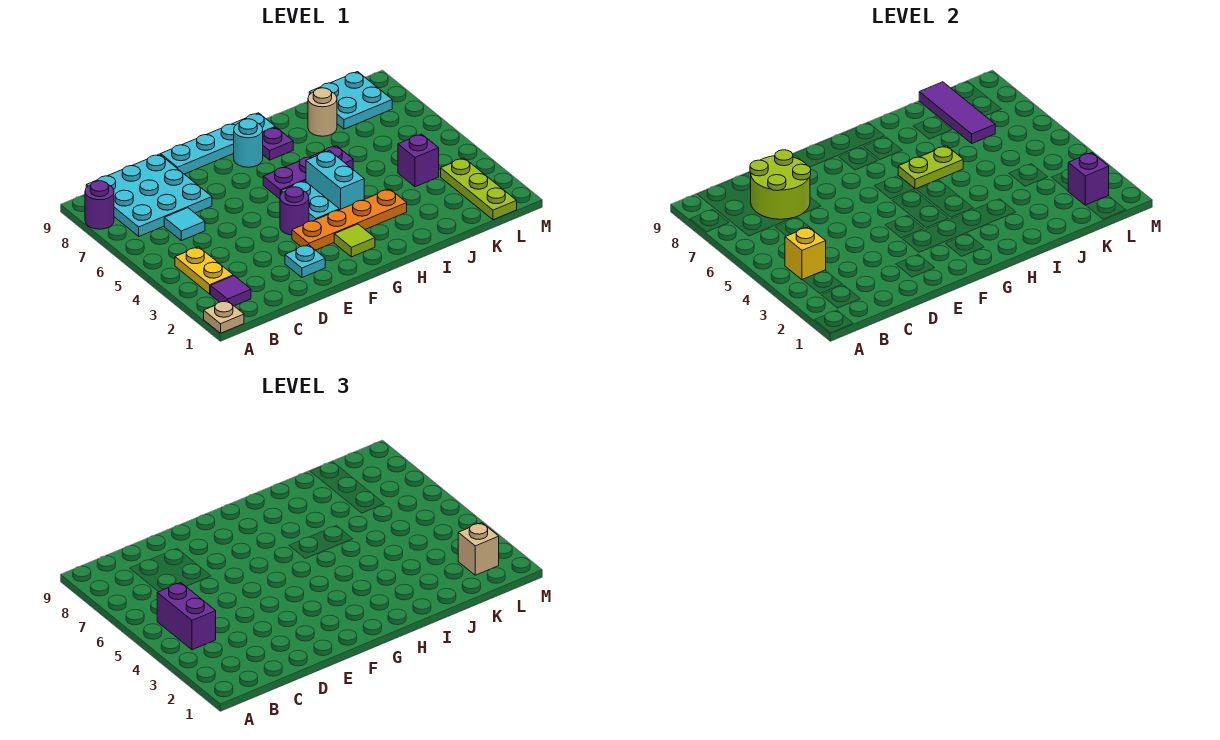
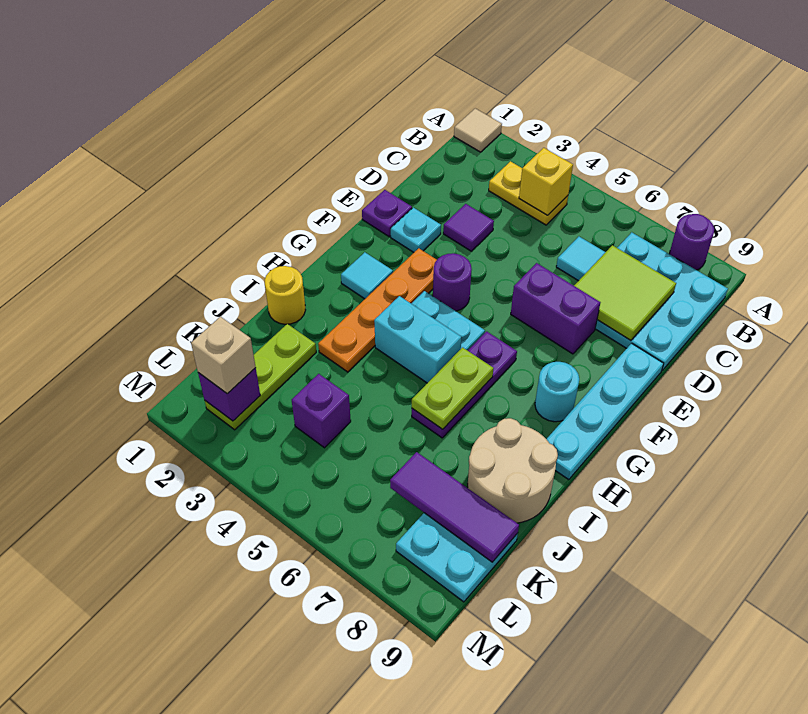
tan plate A1 level 1 -> tan tile A1 level 1
purple tile B2 level 1 -> purple tile D3 level 1
purple brick B4:B5 level 3 -> purple brick E6:E7 level 1
lime round brick C7:D8 level 2 -> lime tile C7:D8 level 2
lime tile G2 level 1 -> cyan tile G2 level 1
purple plate H8 level 1 -> purple plate E1 level 1
none -> yellow round brick I1 level 1
tan round brick J8 level 1 -> tan round brick I8:J9 level 1
lime plate L1:L3 level 1 -> lime plate J2:L2 level 1

